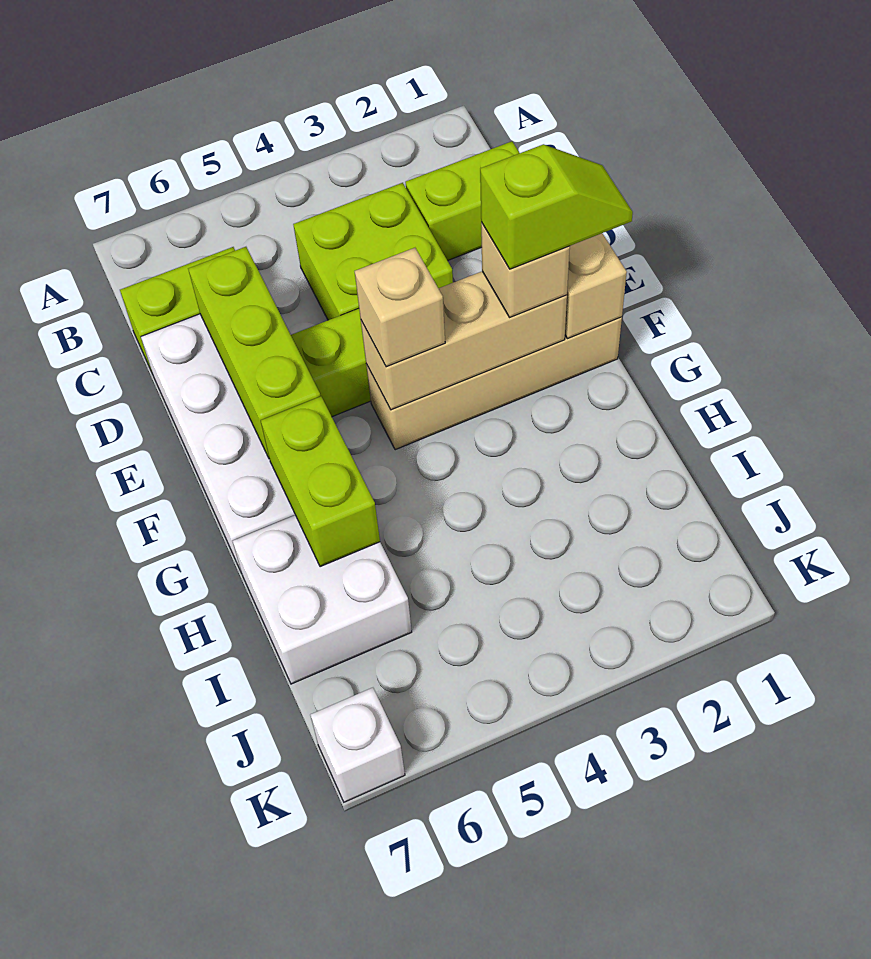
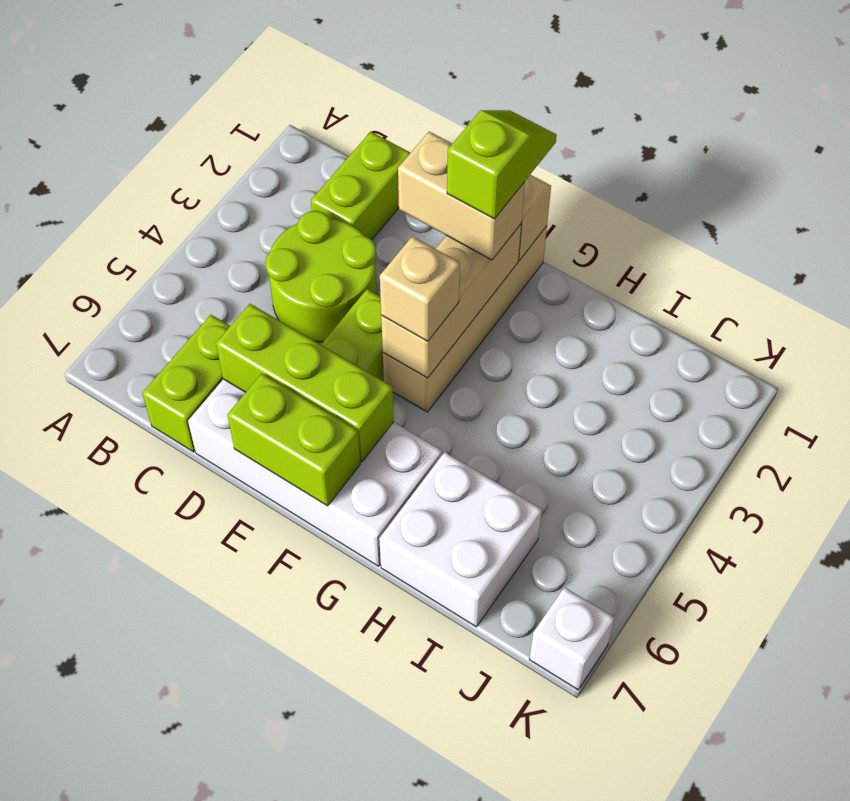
lime brick C3:D4 level 1 -> lime round brick C3:D4 level 1
tan brick F2 level 3 -> tan brick E2:F2 level 3
lime brick G6:H6 level 2 -> lime brick E7:F7 level 2

